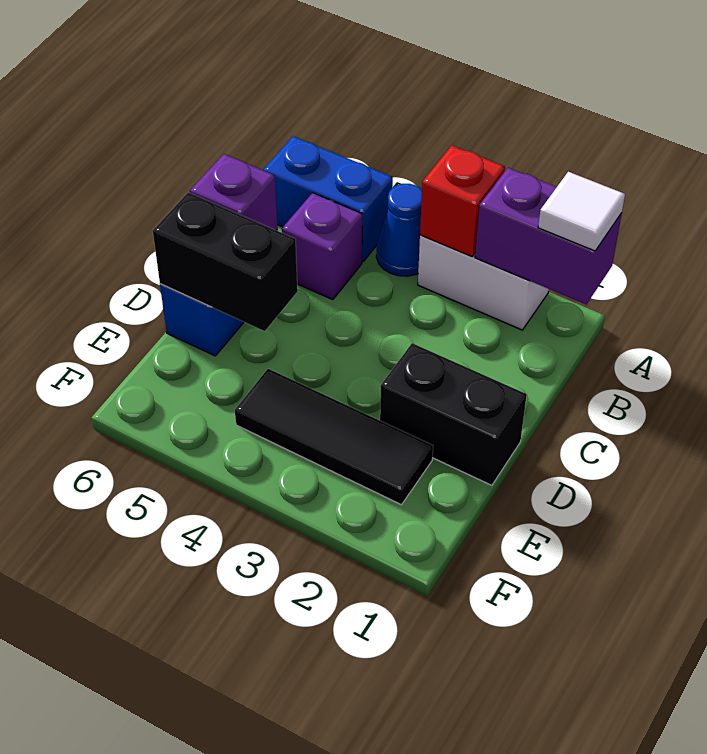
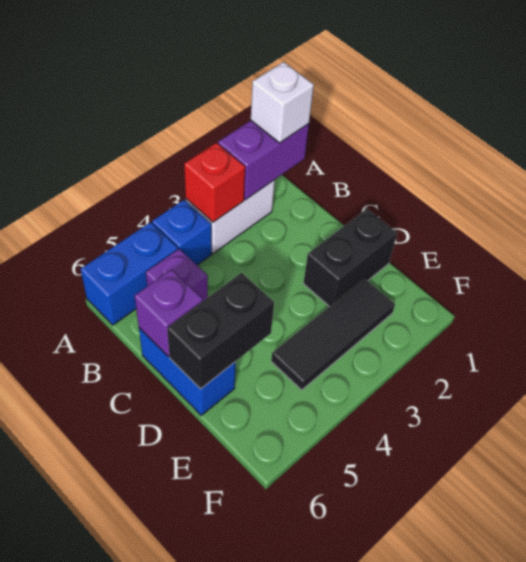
white tile A1 level 3 -> white brick A1 level 3
blue cone A4 level 1 -> blue brick A4 level 1

